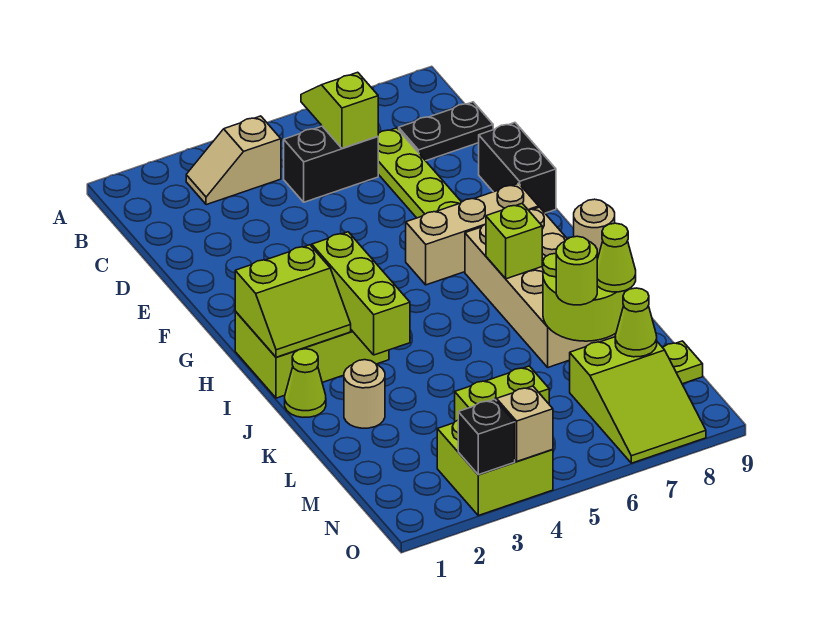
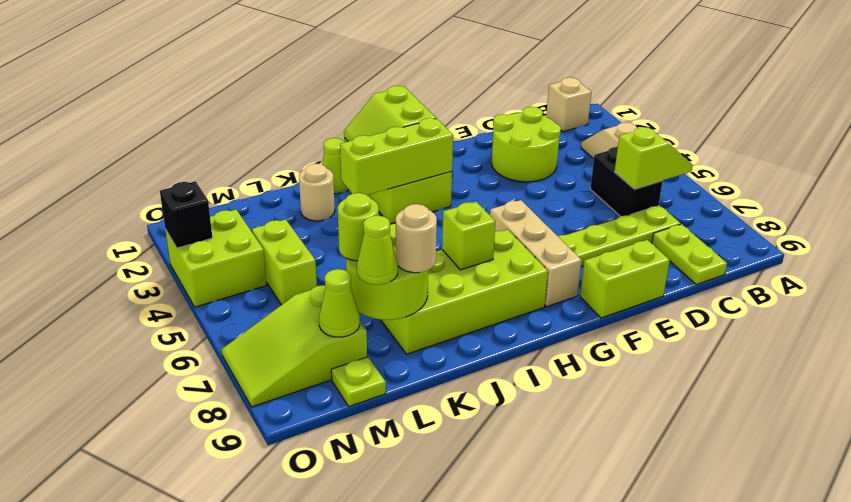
black plate C8:C9 level 1 -> lime plate C8:C9 level 1
none -> lime round brick D2:E3 level 1
black brick E9:F9 level 1 -> lime brick E9:F9 level 1
tan brick H7:K8 level 1 -> lime brick H7:K8 level 1
tan brick O4 level 2 -> tan brick B1 level 1

